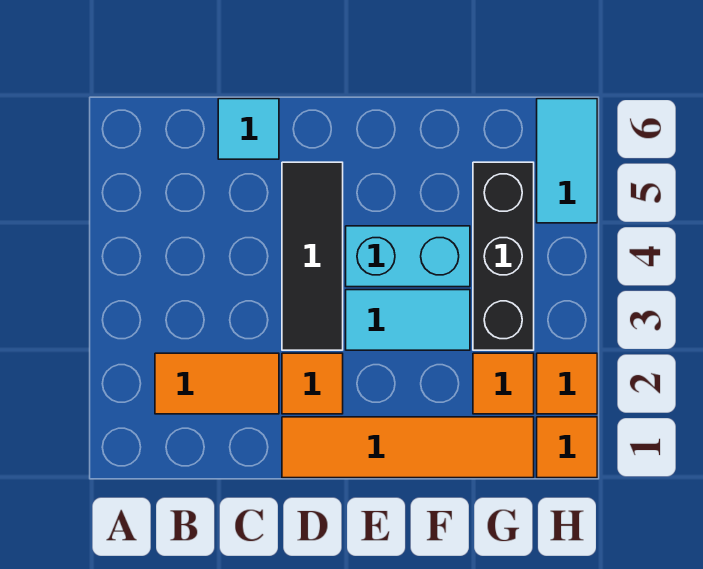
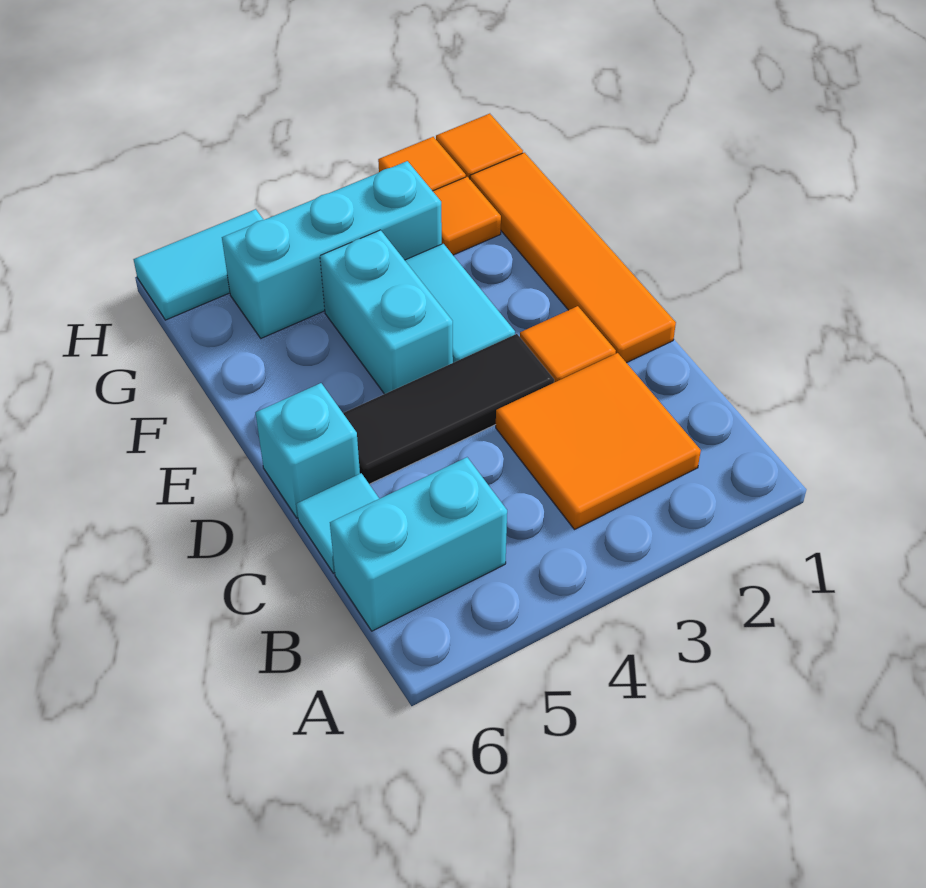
orange tile B2:C2 level 1 -> orange tile B2:C3 level 1
none -> cyan brick B5:B6 level 1
none -> cyan brick D6 level 1
black brick G3:G5 level 1 -> cyan brick G3:G5 level 1

